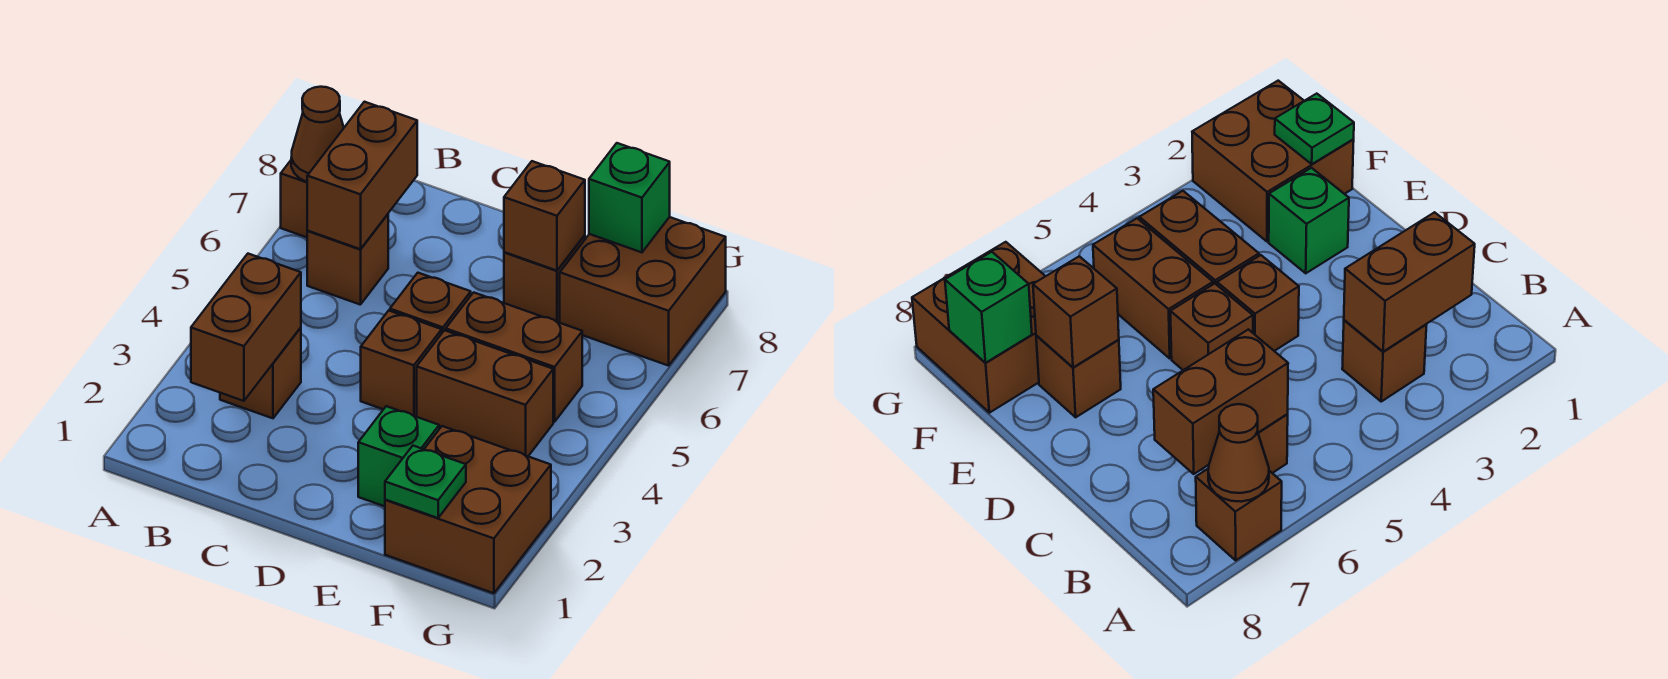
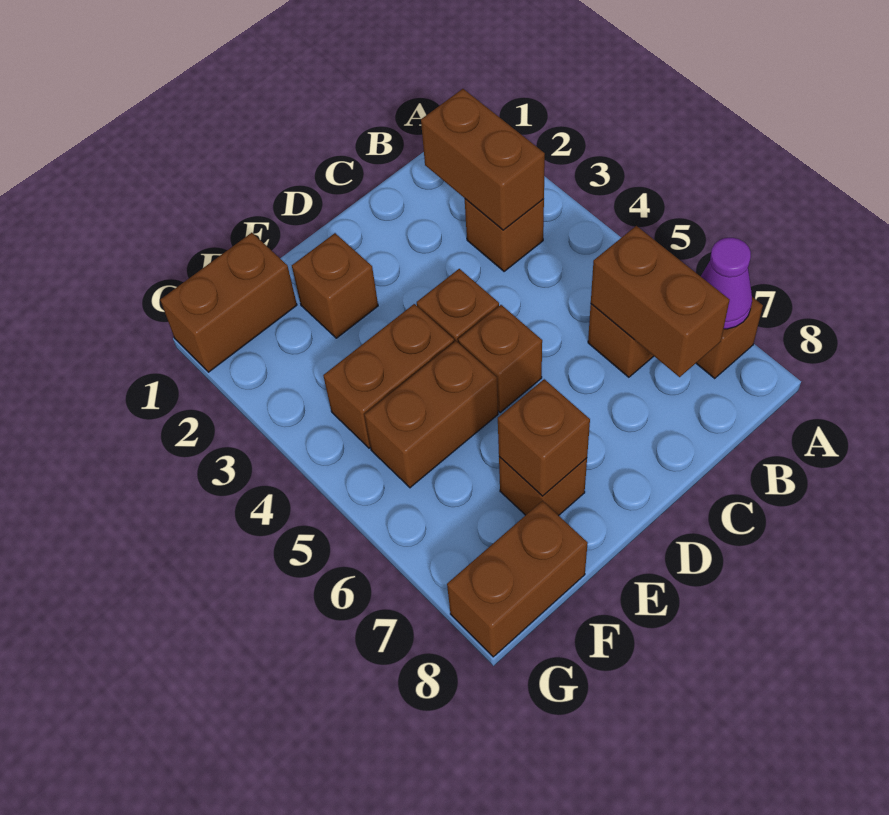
brown cone A7 level 2 -> purple cone A7 level 2
green brick E2 level 1 -> brown brick E2 level 1
brown brick F1:G2 level 1 -> brown brick F1:G1 level 1
green plate F1 level 2 -> none
brown brick F7:G8 level 1 -> brown brick F8:G8 level 1
green brick F8 level 2 -> none

